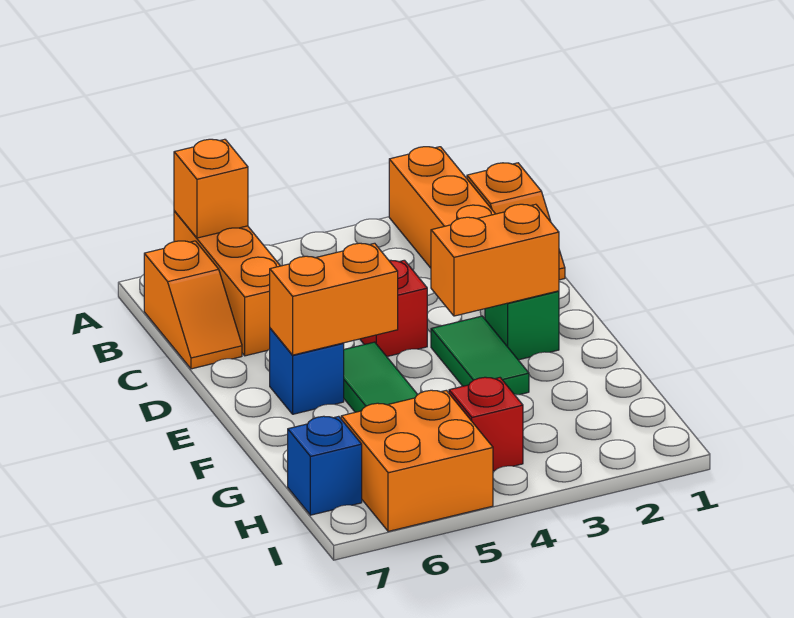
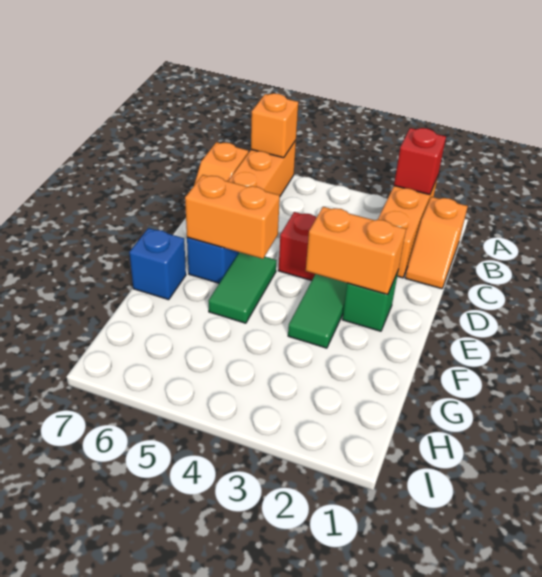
red brick H4 level 1 -> red brick A2 level 2
orange brick H5:I6 level 1 -> none
blue brick H7 level 1 -> blue brick F7 level 1

